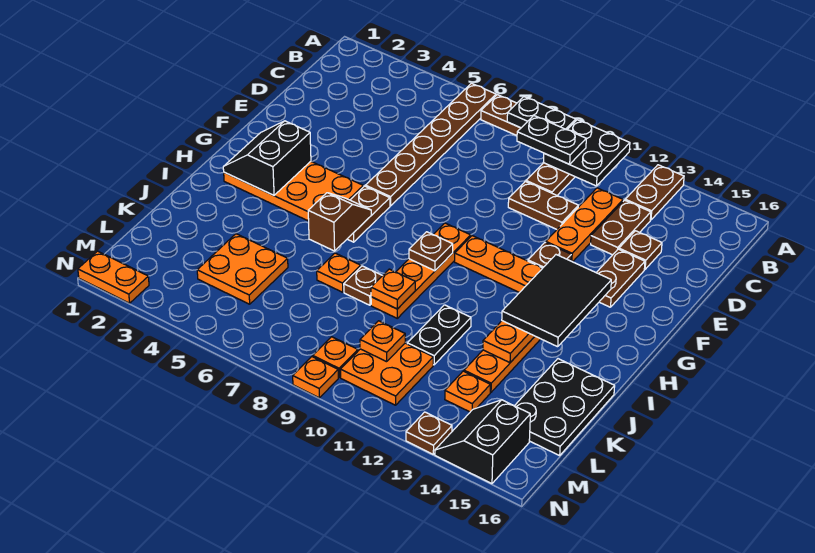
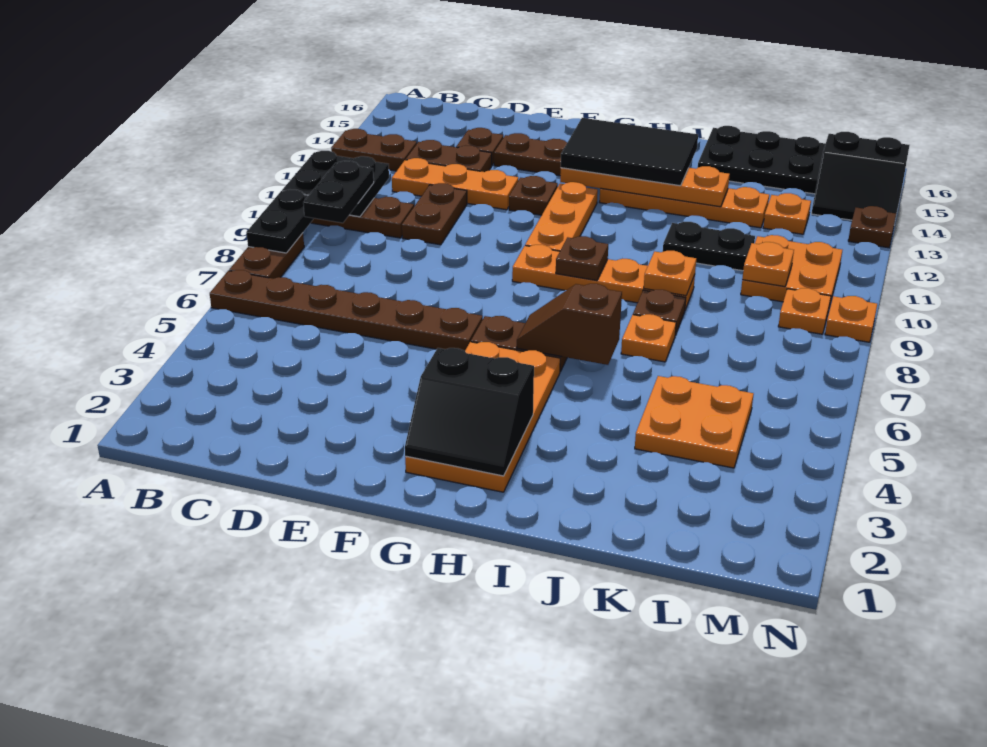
orange plate N1:N2 level 1 -> none

